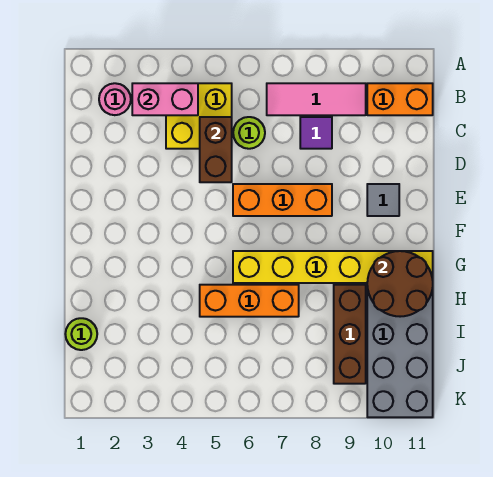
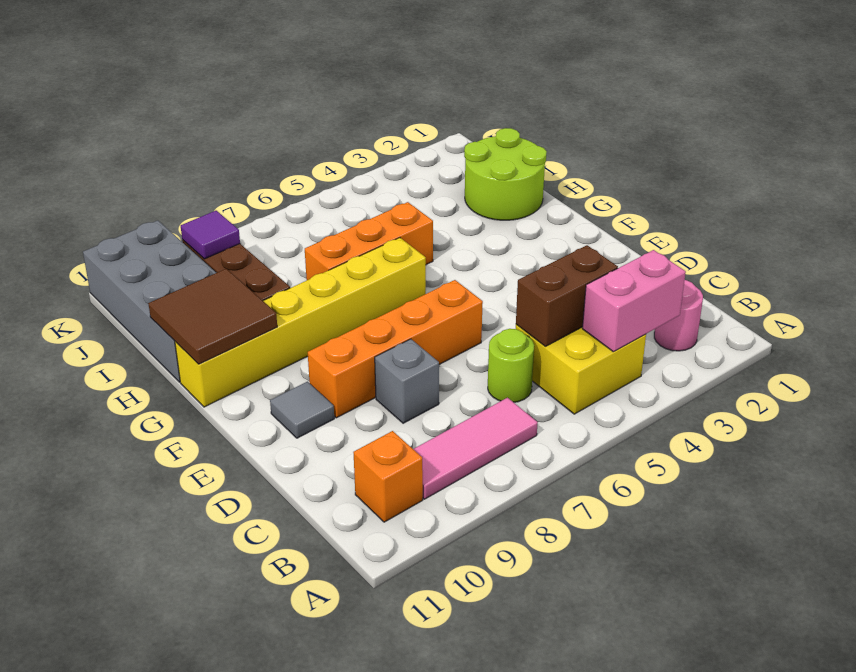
orange brick B10:B11 level 1 -> orange brick B10 level 1
brown brick C5:D5 level 2 -> brown brick C4:C5 level 2
purple tile C8 level 1 -> purple tile J9 level 2
none -> grey brick D8 level 1
orange brick E6:E8 level 1 -> orange brick E6:E9 level 1
brown round brick G10:H11 level 2 -> brown tile G10:H11 level 2
lime round brick I1 level 1 -> lime round brick H1:I2 level 1

